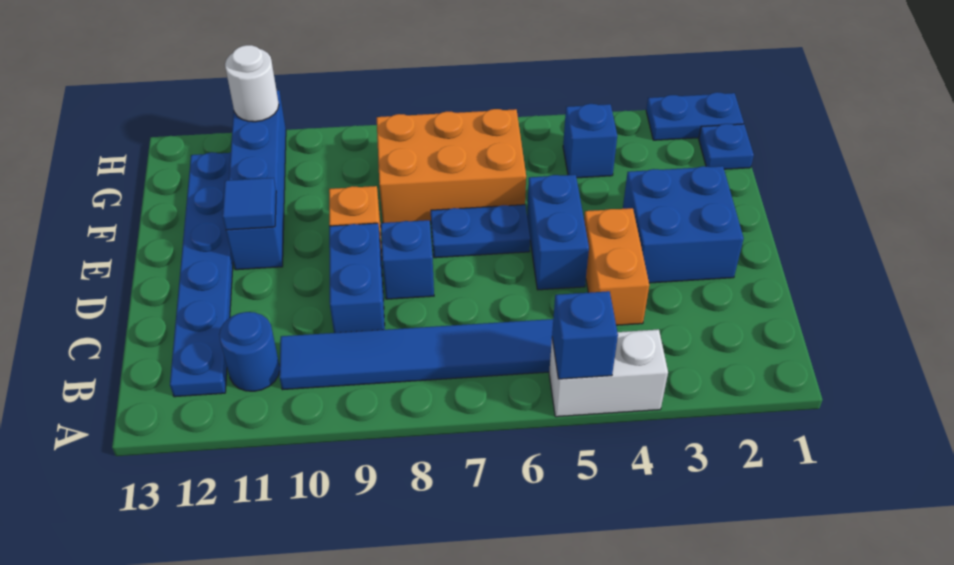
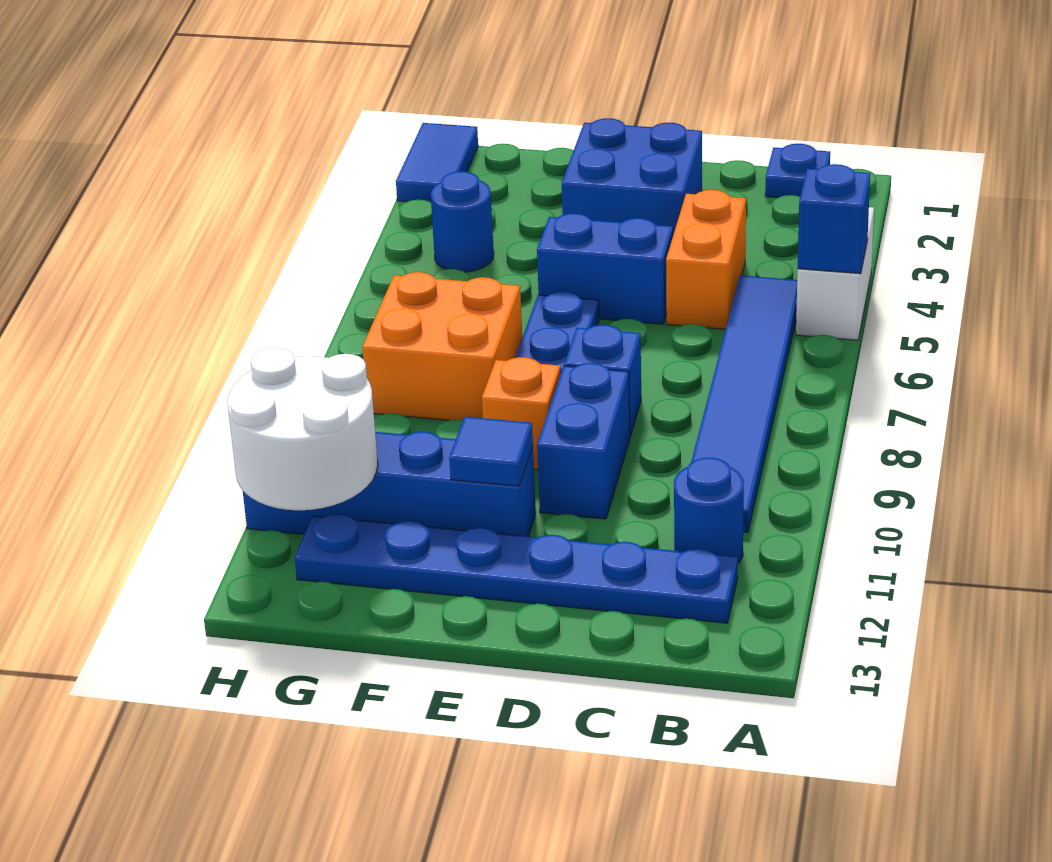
orange brick C4:D4 level 1 -> orange brick C4:C5 level 1
blue brick C9:D9 level 1 -> blue brick D9:D10 level 1
orange brick F6:G8 level 1 -> orange brick F7:G8 level 1
blue plate G1 level 1 -> blue plate B1 level 1
blue brick G4 level 1 -> blue round brick G4 level 1
blue plate H1:H2 level 1 -> blue tile H1:H2 level 1
white round brick H11 level 2 -> white round brick G11:H12 level 2

